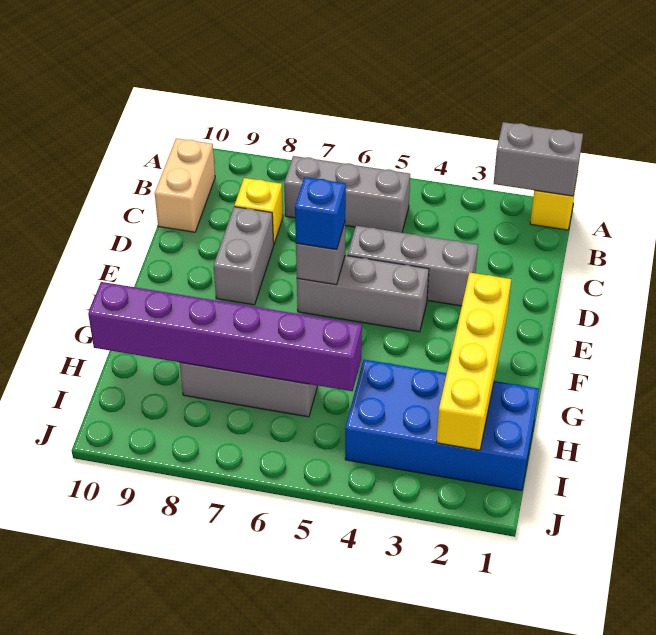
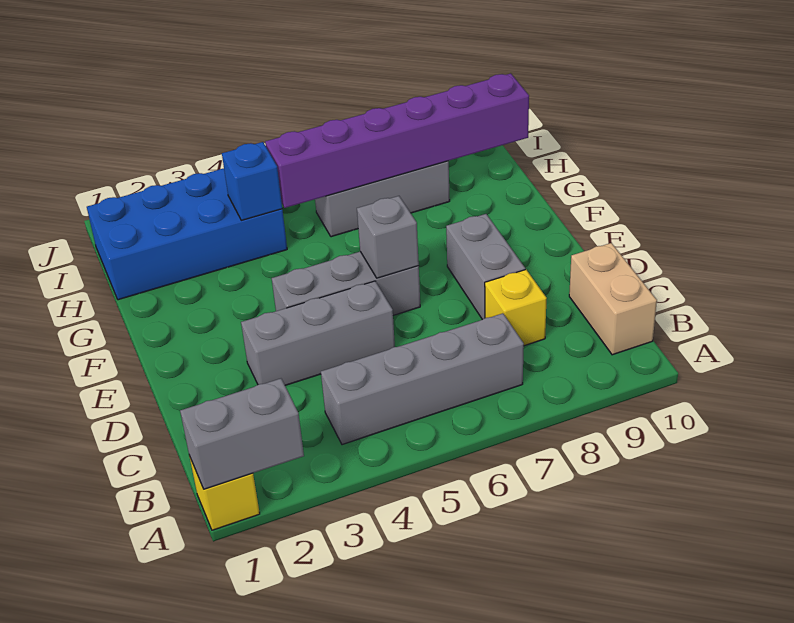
grey brick B5:B7 level 1 -> grey brick B4:B7 level 1
blue brick E6 level 3 -> blue brick H4 level 2
yellow brick F2:I2 level 2 -> none

